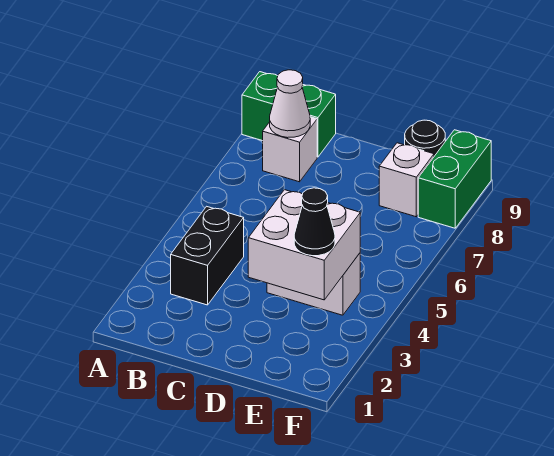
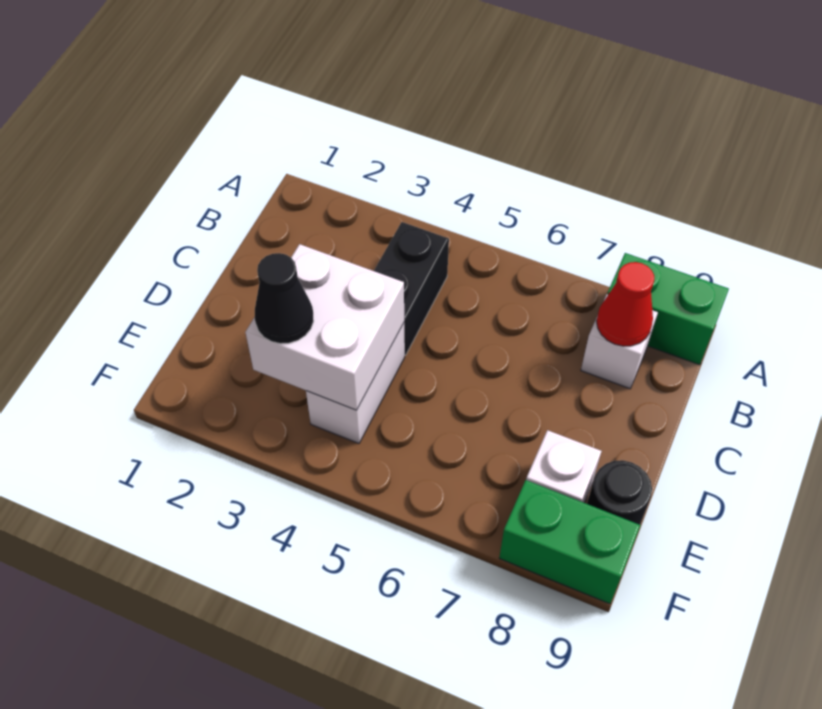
green brick A9:B9 level 1 -> green brick A8:A9 level 1
black brick B3:B4 level 1 -> black brick B4:C4 level 1
white cone B8 level 2 -> red cone B8 level 2

